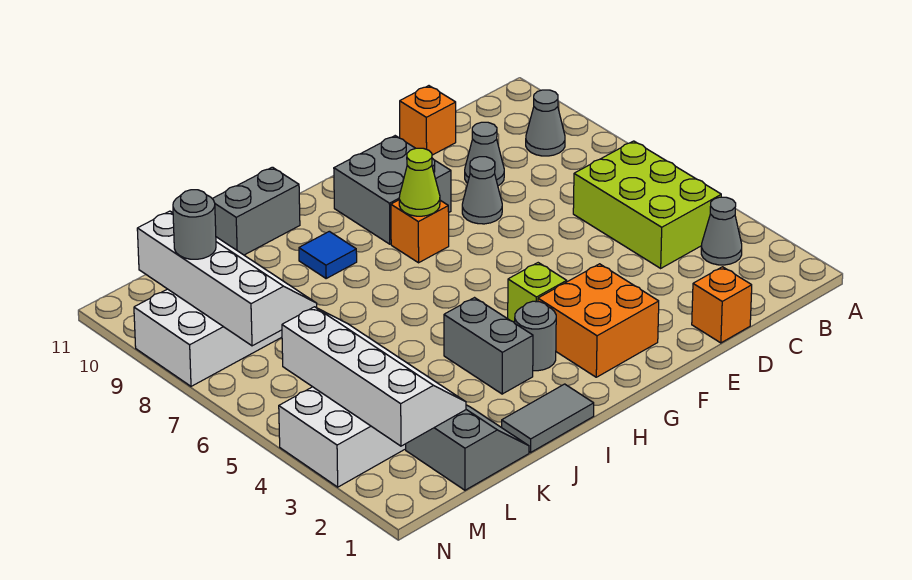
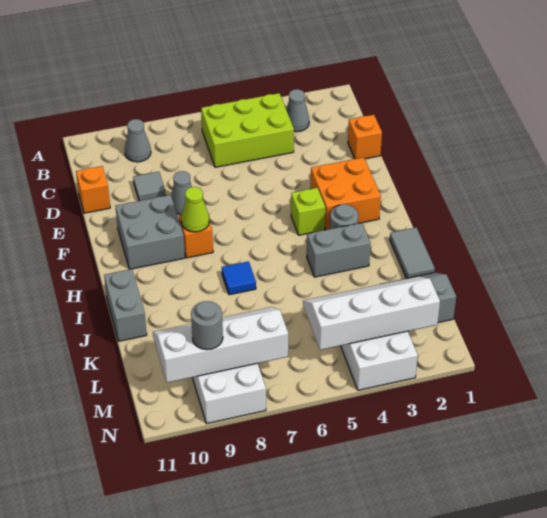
grey cone D9 level 1 -> grey tile D9 level 1
blue tile I9 level 1 -> blue tile I7 level 1

